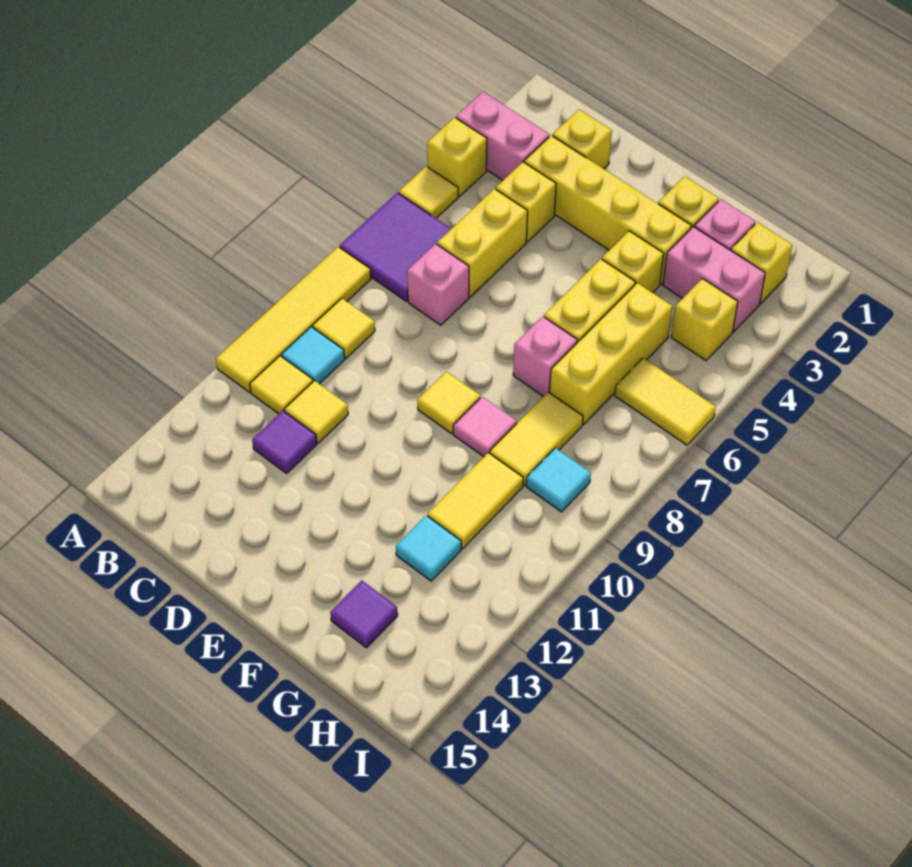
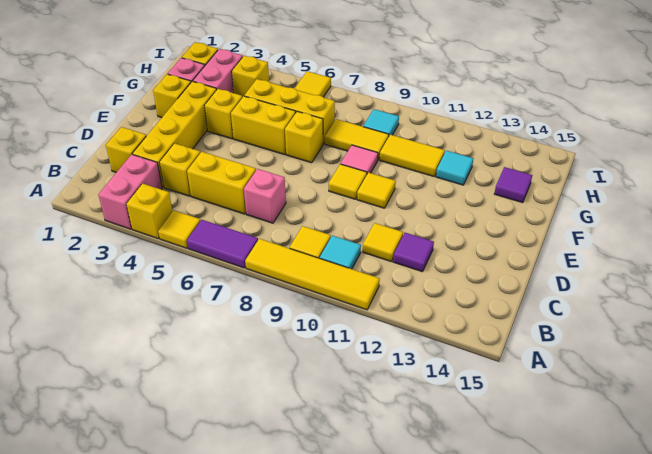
purple tile A6:B7 level 1 -> purple tile A6:A7 level 1
yellow tile B11 level 1 -> yellow tile E10 level 1
pink brick F7 level 1 -> yellow brick F7 level 1

